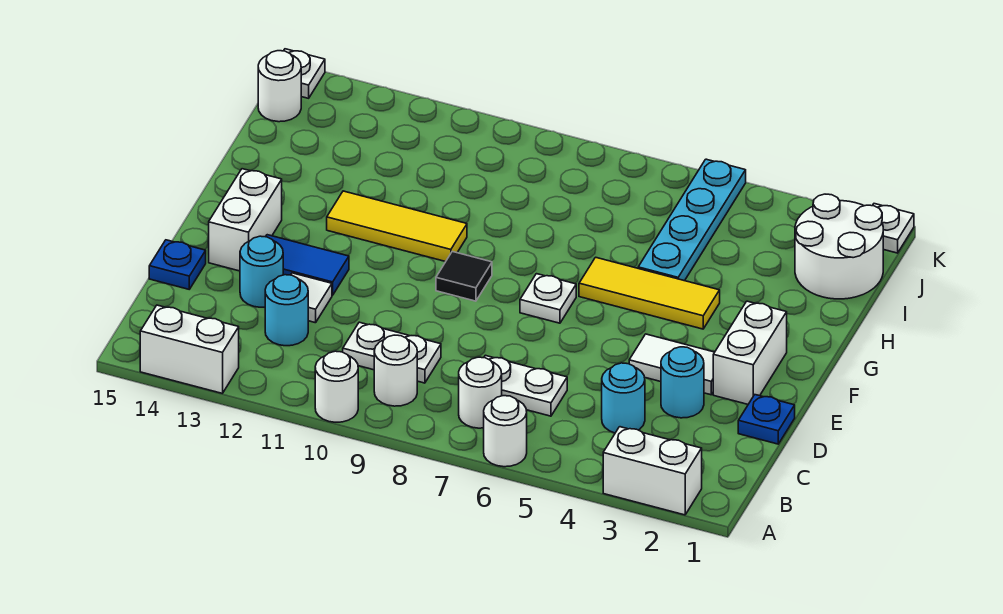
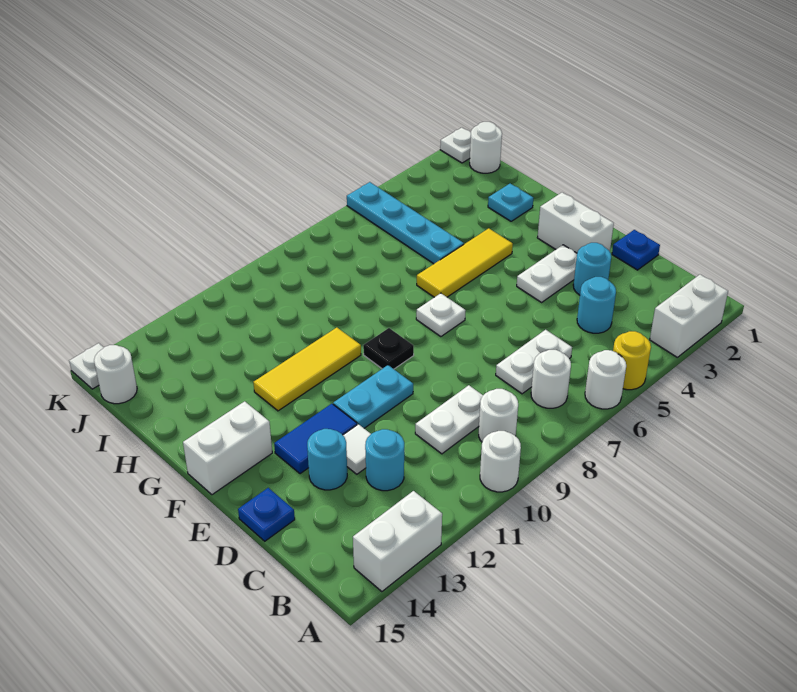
none -> yellow round brick A5 level 1
white tile E3:E4 level 1 -> white plate E3:E4 level 1
none -> cyan plate E10:E11 level 1
white brick E14:F14 level 1 -> white brick F14:F15 level 1
black tile F9 level 1 -> black plate F9 level 1
none -> cyan plate H2 level 1
white round brick I1:J2 level 1 -> white round brick J1 level 1

